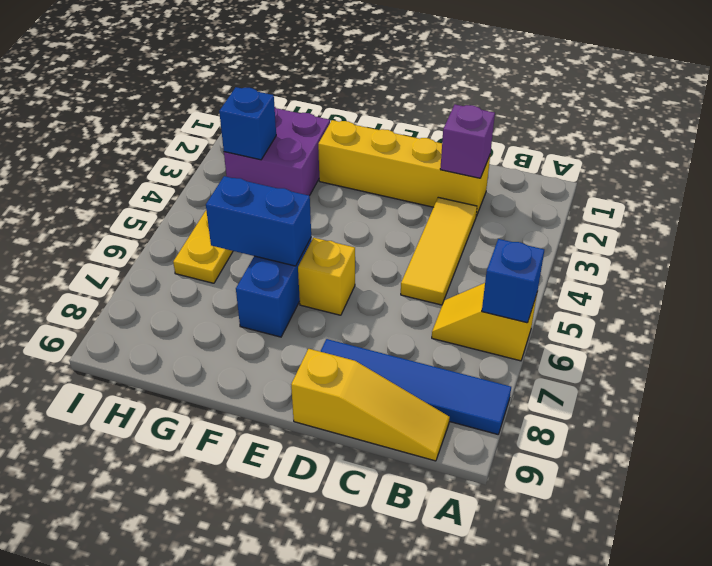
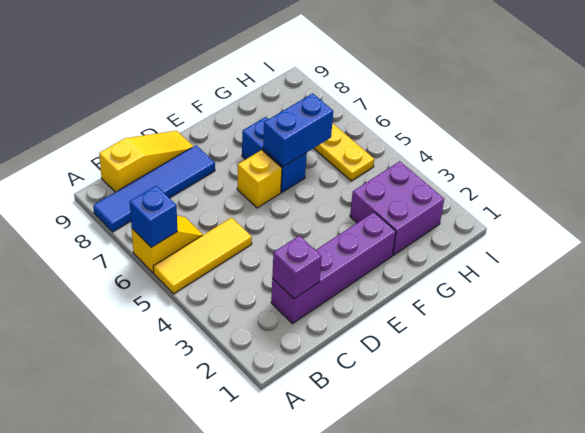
yellow slope B9:D9 level 1 top D -> yellow slope B9:D9 level 1 top B
yellow brick C2:F2 level 1 -> purple brick C2:F2 level 1
yellow tile C3:C5 level 1 -> yellow tile A5:C5 level 1
blue brick H3 level 2 -> none

